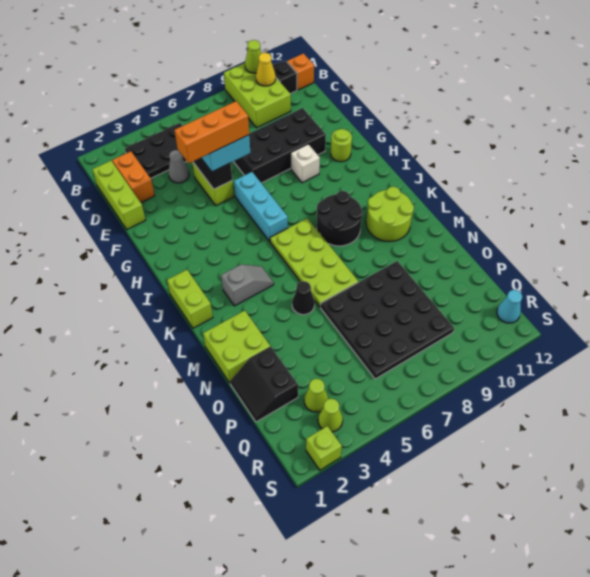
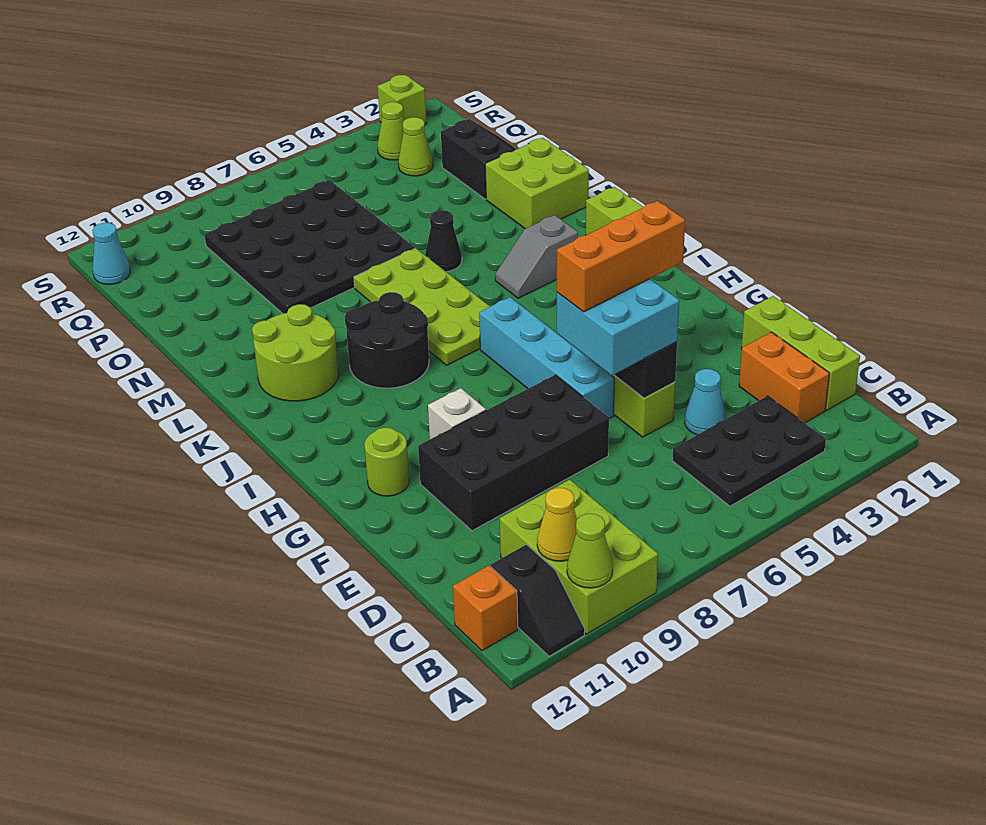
grey cone D4 level 1 -> cyan cone D4 level 1
cyan brick G6:I6 level 1 -> cyan brick F6:I6 level 1

